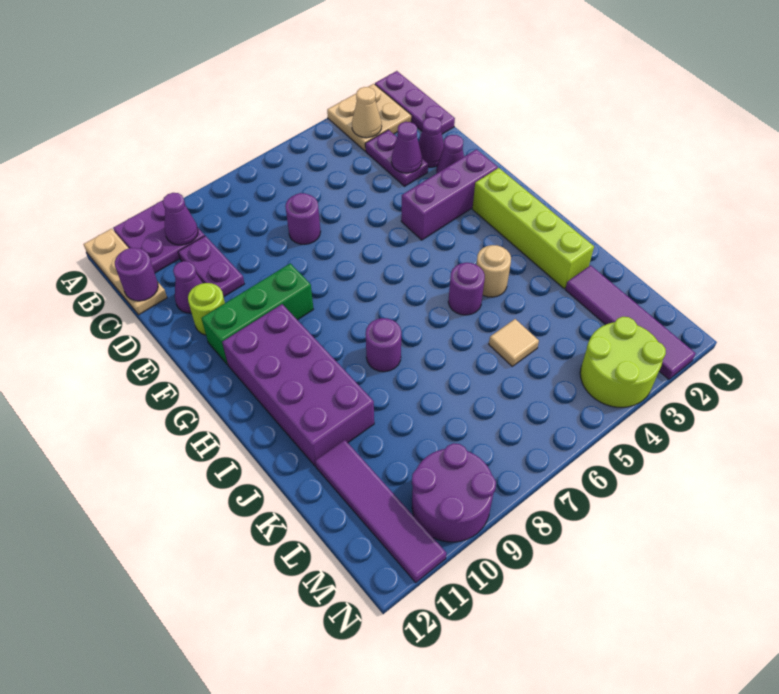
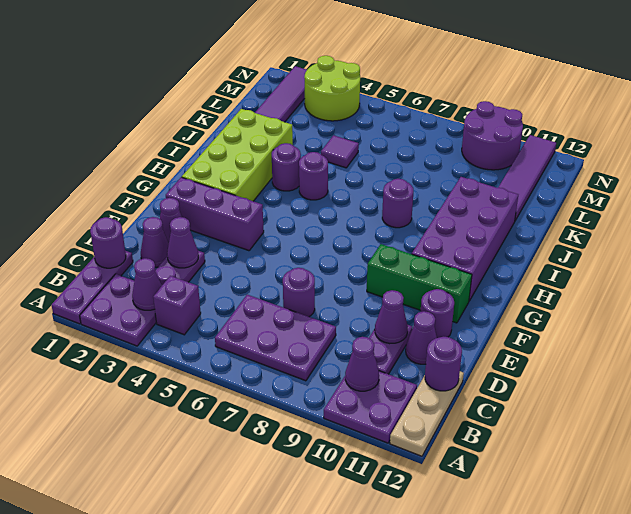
tan plate A2:B3 level 1 -> purple plate A2:B3 level 1
tan cone B3 level 2 -> purple cone B3 level 2
none -> purple brick B4 level 1
none -> purple plate B6:C8 level 1
none -> purple round brick C1 level 2
none -> purple cone D10 level 2
lime round brick E11 level 1 -> purple round brick E11 level 1
lime brick G2:J2 level 1 -> lime brick G2:J3 level 1
tan round brick I4 level 1 -> purple round brick I4 level 1
tan tile K5 level 1 -> purple tile K5 level 1

